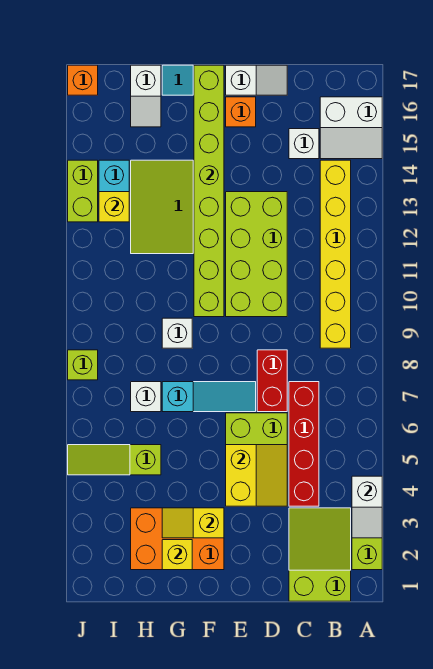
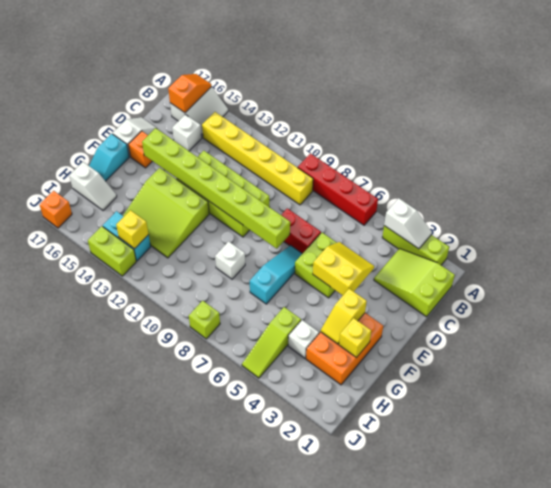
none -> orange slope A16:B16 level 2 top B
red brick C4:C7 level 1 -> red brick A6:A9 level 1
lime brick F10:F17 level 2 -> lime brick E8:E15 level 2
white brick H7 level 1 -> white brick H4 level 1

